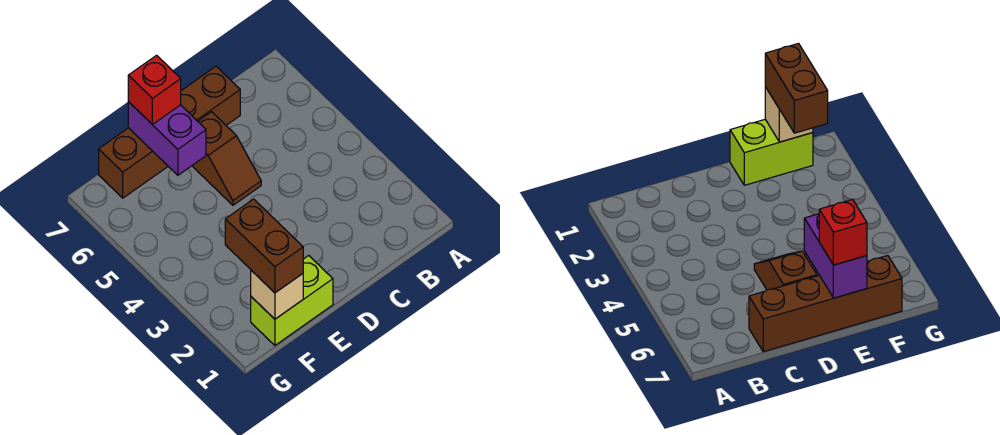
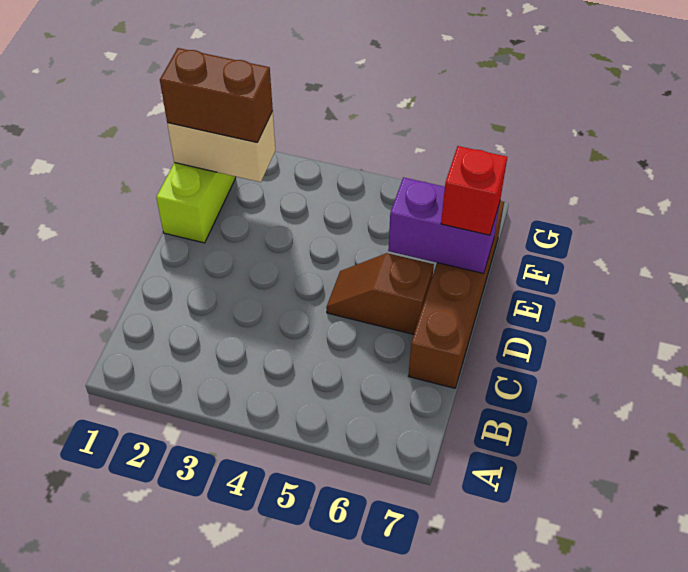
tan brick F1 level 2 -> tan brick F1:F2 level 2

